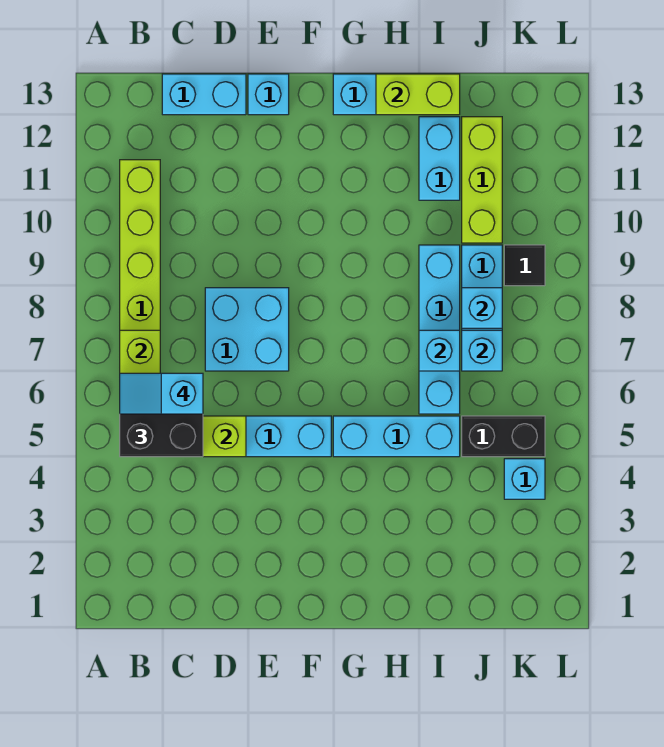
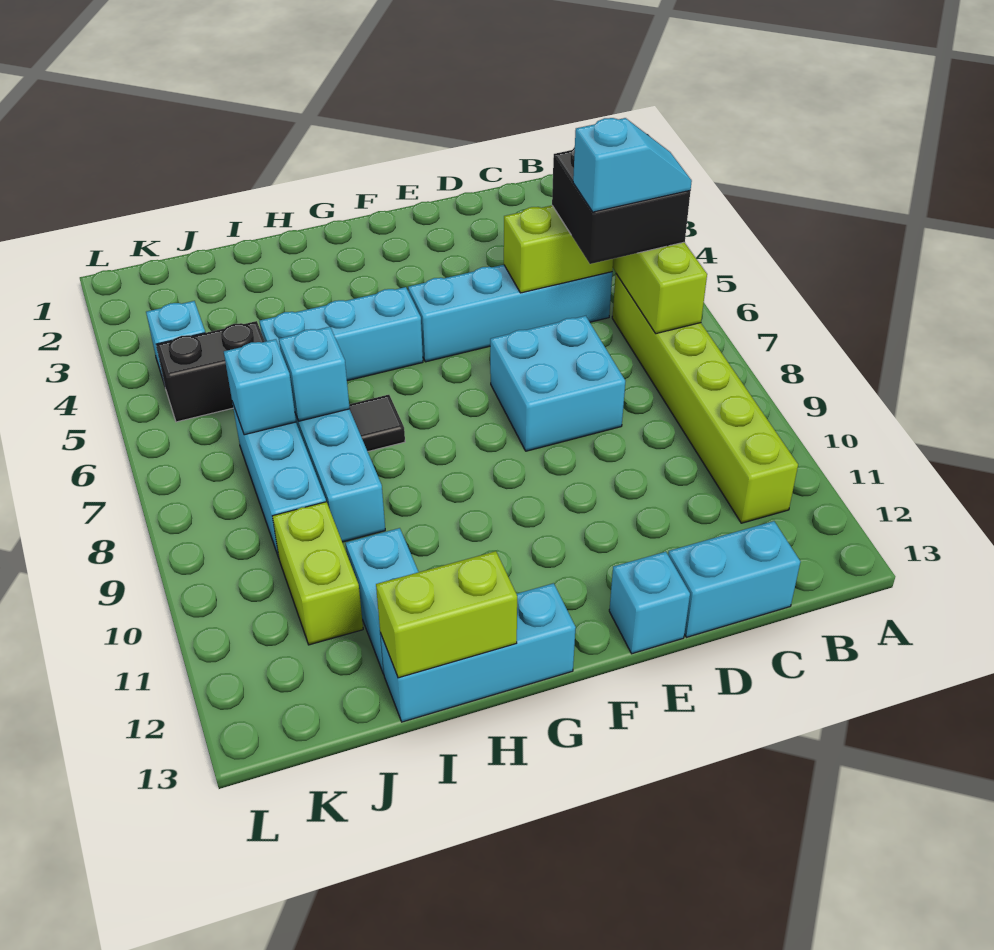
cyan brick J8 level 2 -> none
lime brick J10:J12 level 1 -> lime brick J10:J11 level 1
black tile K9 level 1 -> black tile H7 level 1

